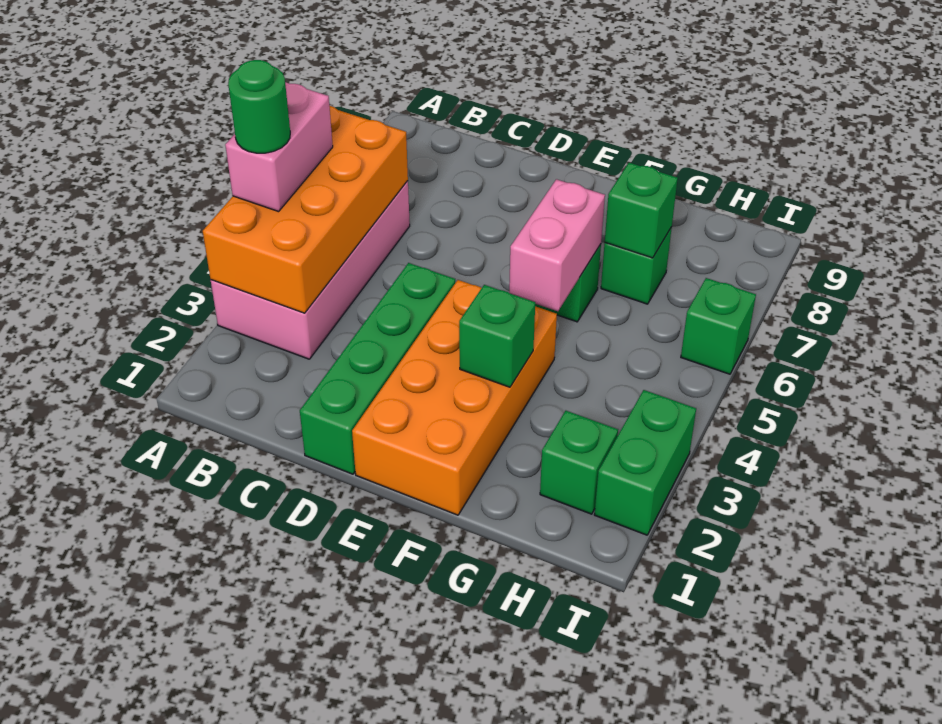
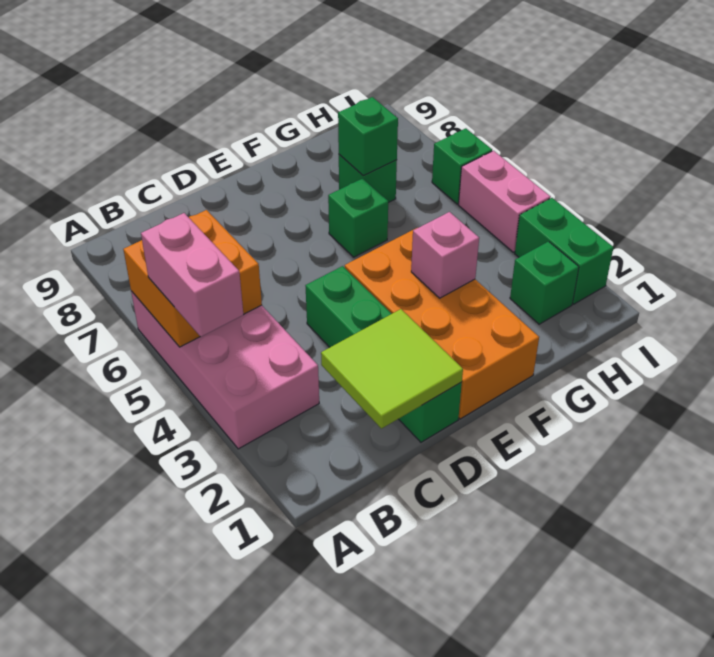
orange brick A3:B6 level 2 -> orange brick A5:B6 level 2
green round brick A4 level 4 -> none
none -> lime tile C1:D2 level 2
green brick F3 level 2 -> pink brick F3 level 2
pink brick F5:F6 level 2 -> pink brick I4:I5 level 1

